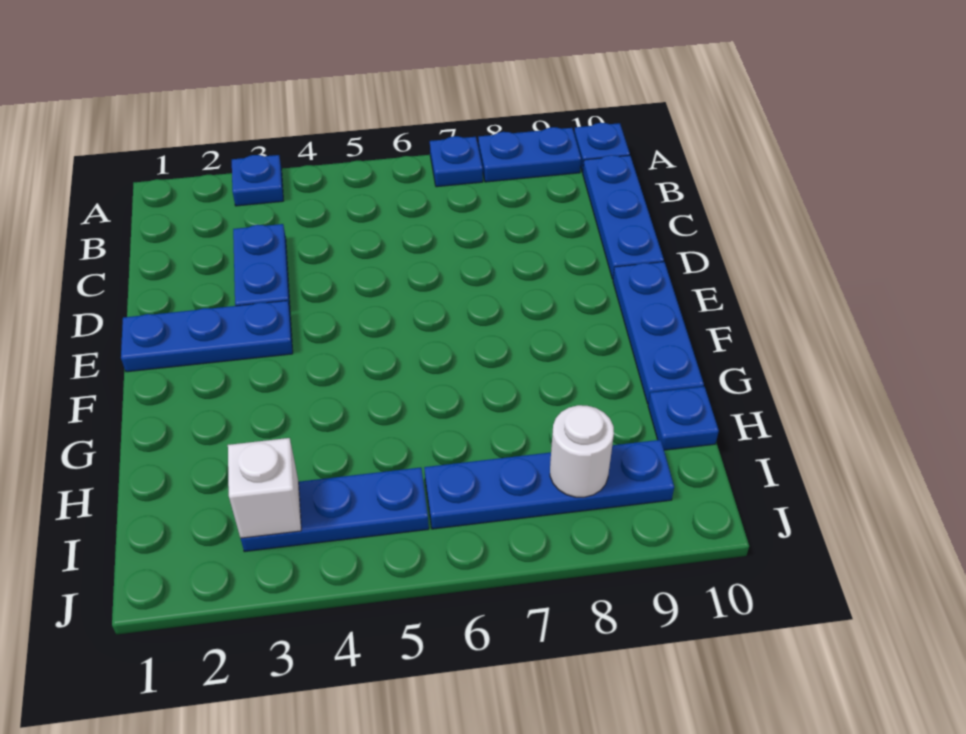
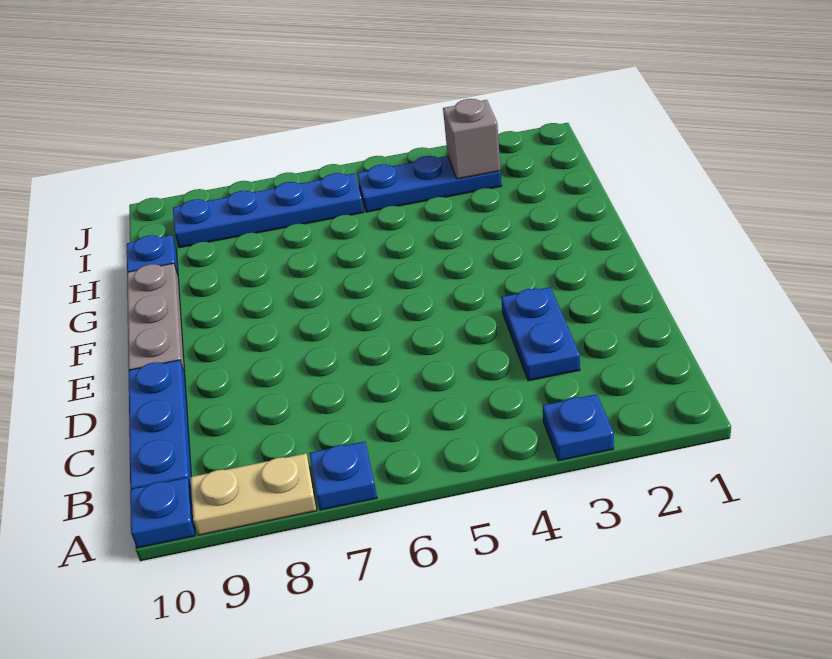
blue plate A8:A9 level 1 -> tan plate A8:A9 level 1
blue plate E1:E3 level 1 -> none
blue plate E10:G10 level 1 -> grey plate E10:G10 level 1
white brick I3 level 2 -> grey brick I3 level 2
white round brick I8 level 2 -> none

